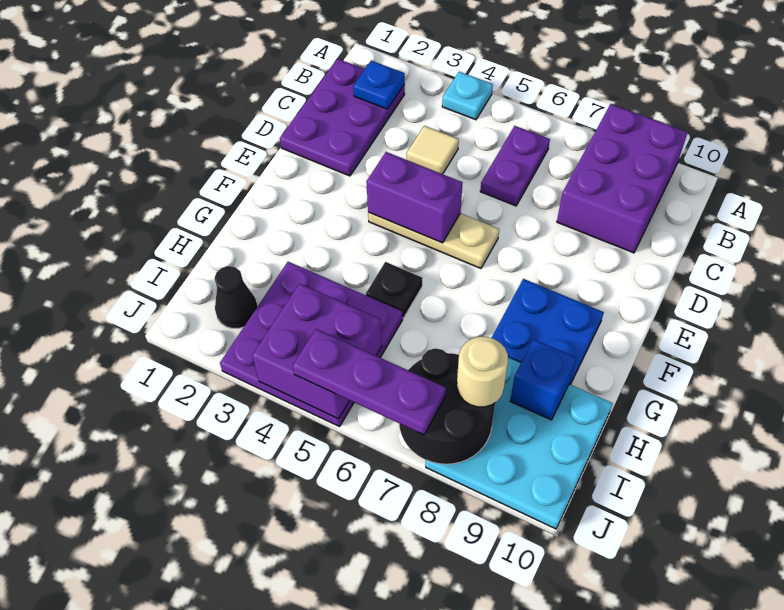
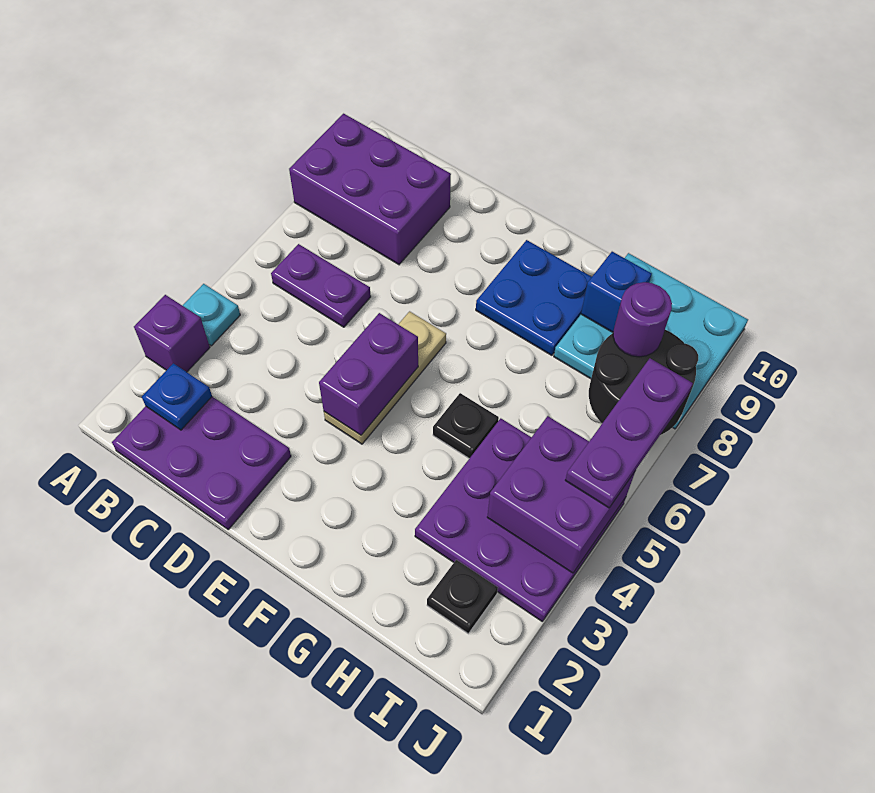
none -> purple brick A3 level 1
tan tile C4 level 1 -> none
black cone I2 level 1 -> black plate I2 level 1
tan round brick I8 level 3 -> purple round brick I8 level 3

